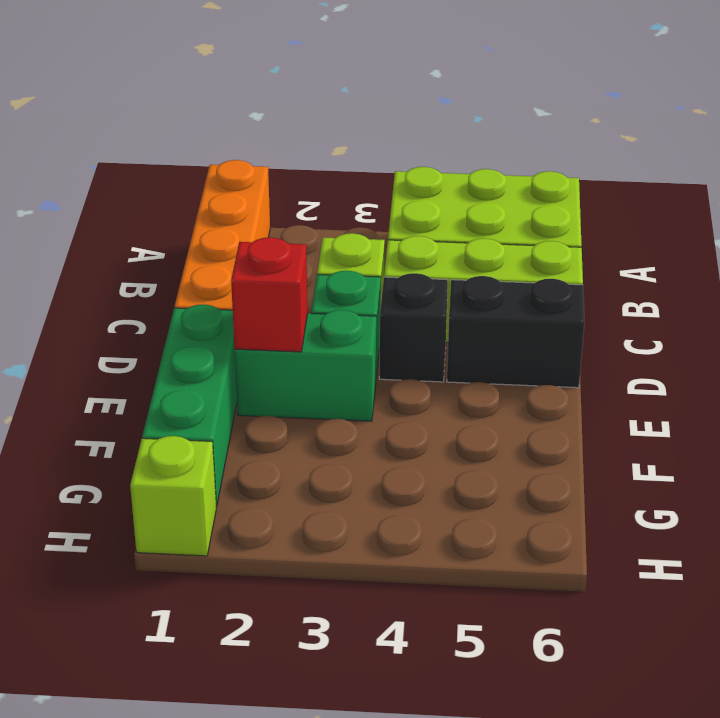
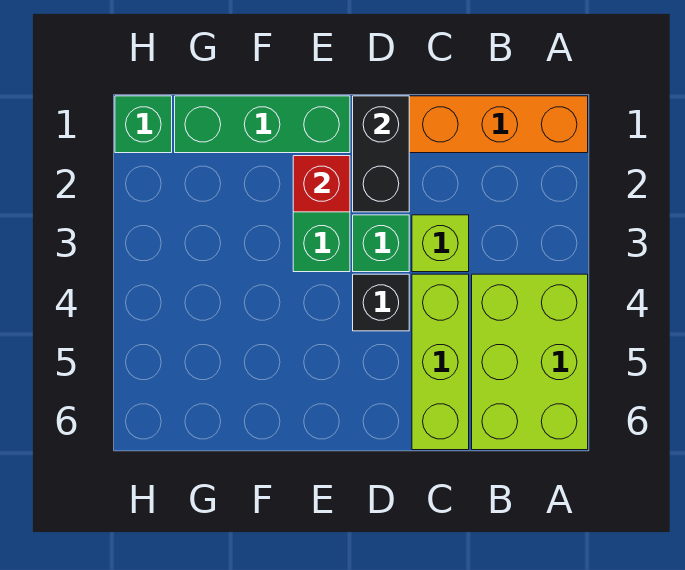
black brick D5:D6 level 1 -> black brick D1:D2 level 2
lime brick H1 level 1 -> green brick H1 level 1

